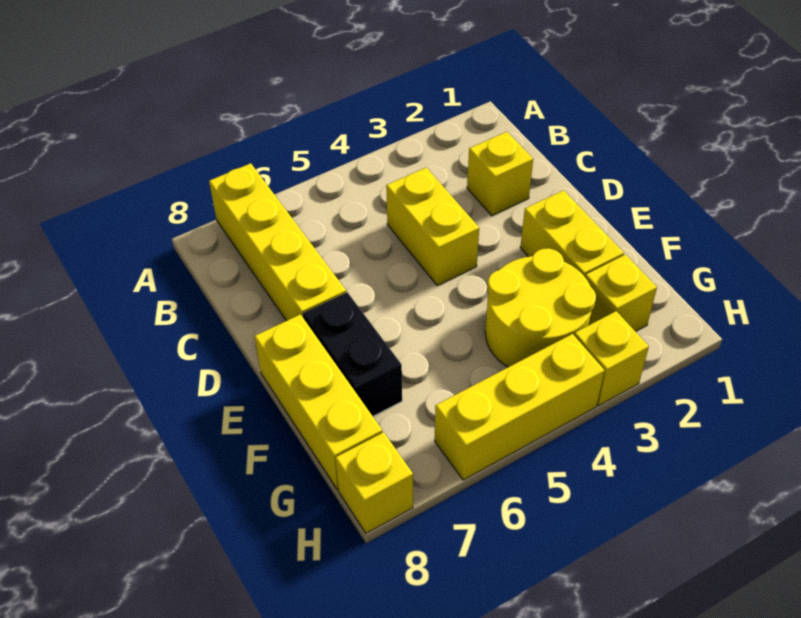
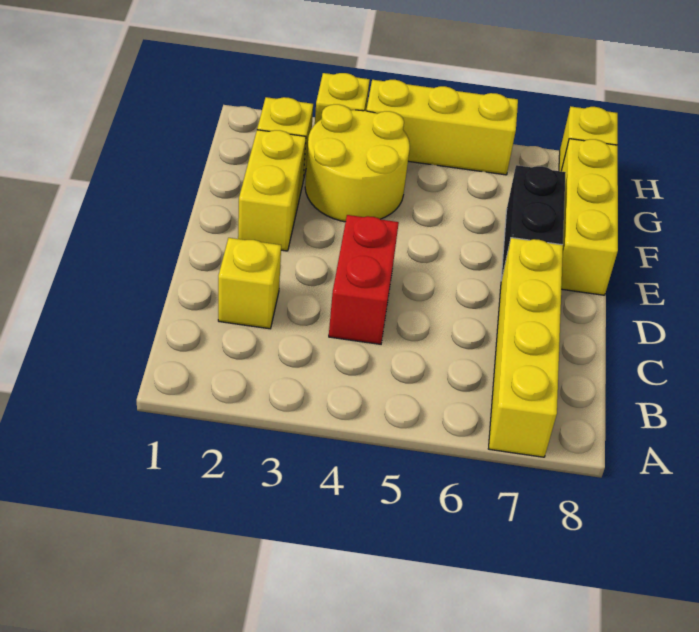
yellow brick C4:D4 level 1 -> red brick C4:D4 level 1

